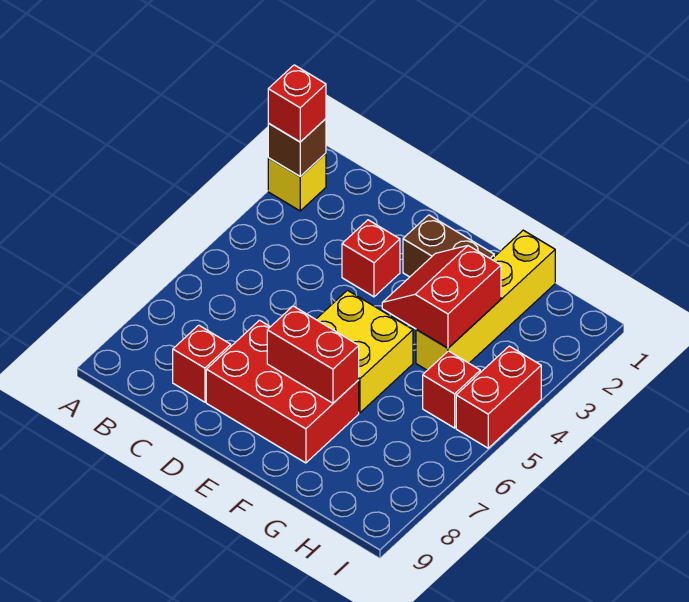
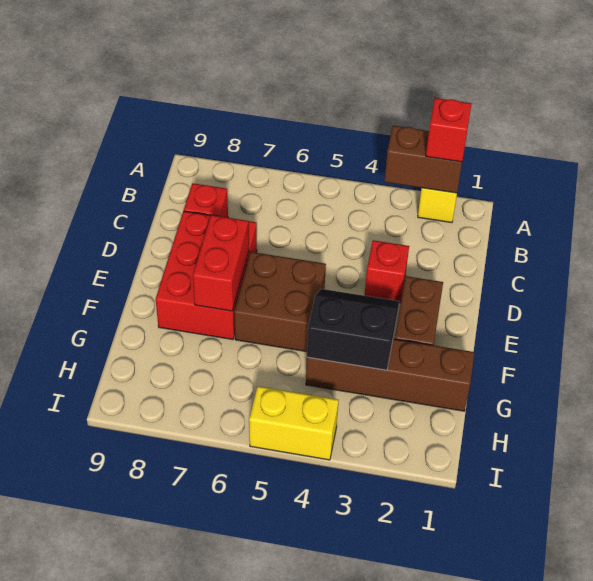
brown brick A2 level 2 -> brown brick A2:A3 level 2
yellow brick E5:F6 level 1 -> brown brick E5:F6 level 1
red slope F3:G4 level 2 top G -> black slope F3:G4 level 2 top G
yellow brick G1:G4 level 1 -> brown brick G1:G4 level 1
red brick H5 level 1 -> none
red brick I4:I5 level 1 -> yellow brick I4:I5 level 1

